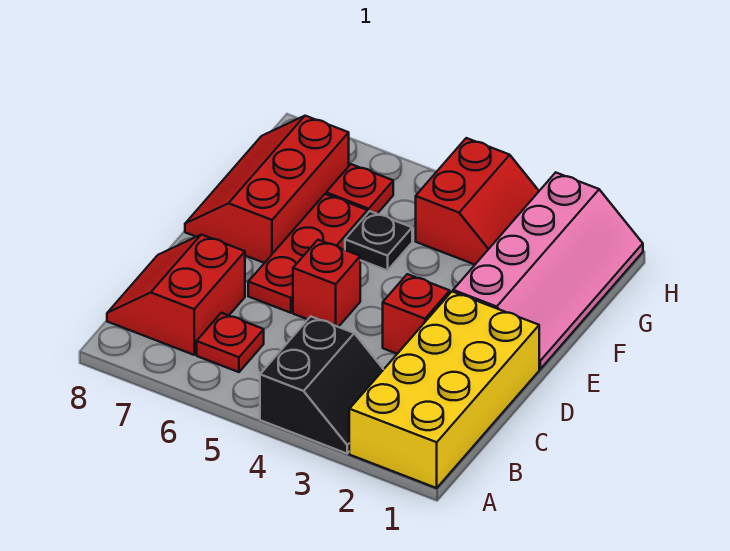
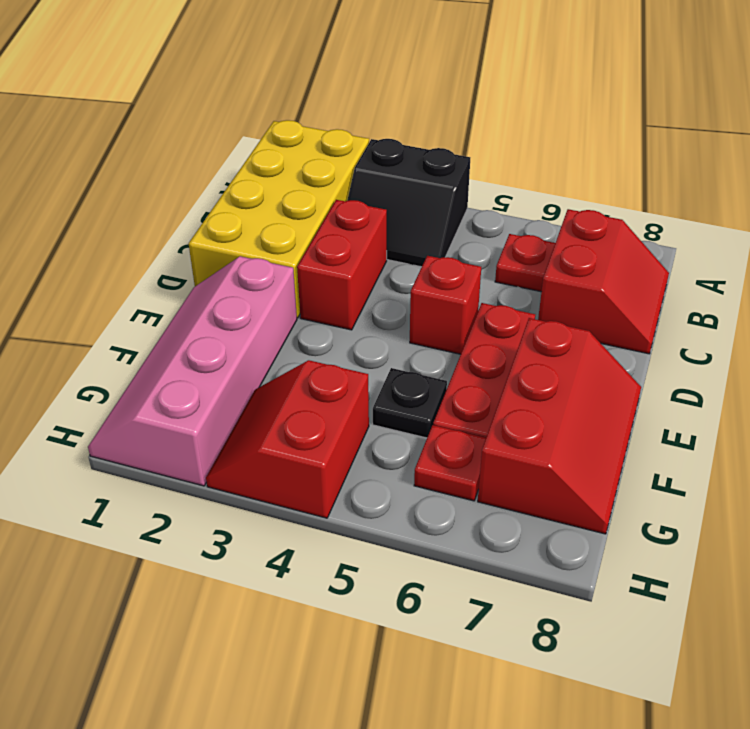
black slope A3:B4 level 1 top 4 -> black slope A3:B4 level 1 top A
red brick D3 level 1 -> red brick C3:D3 level 1

